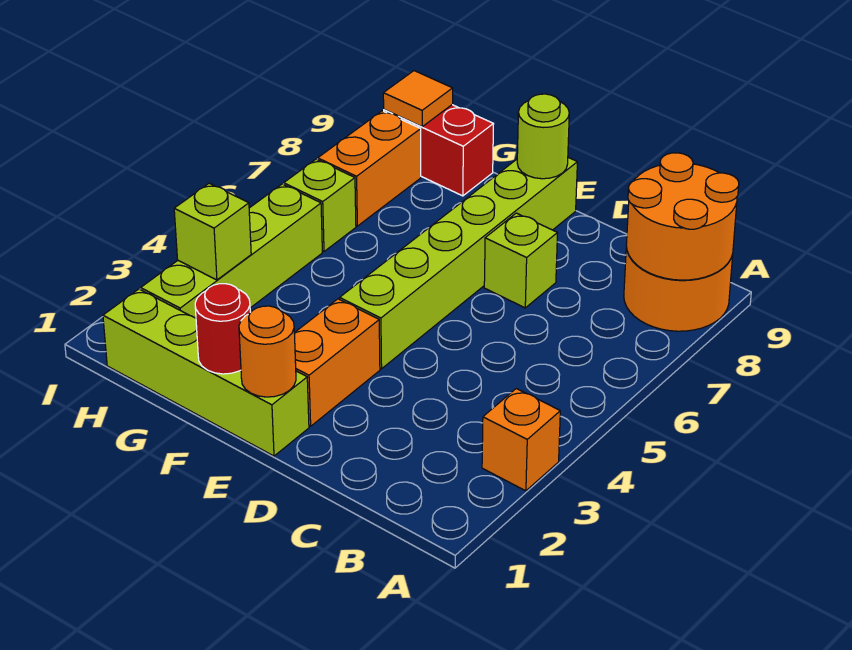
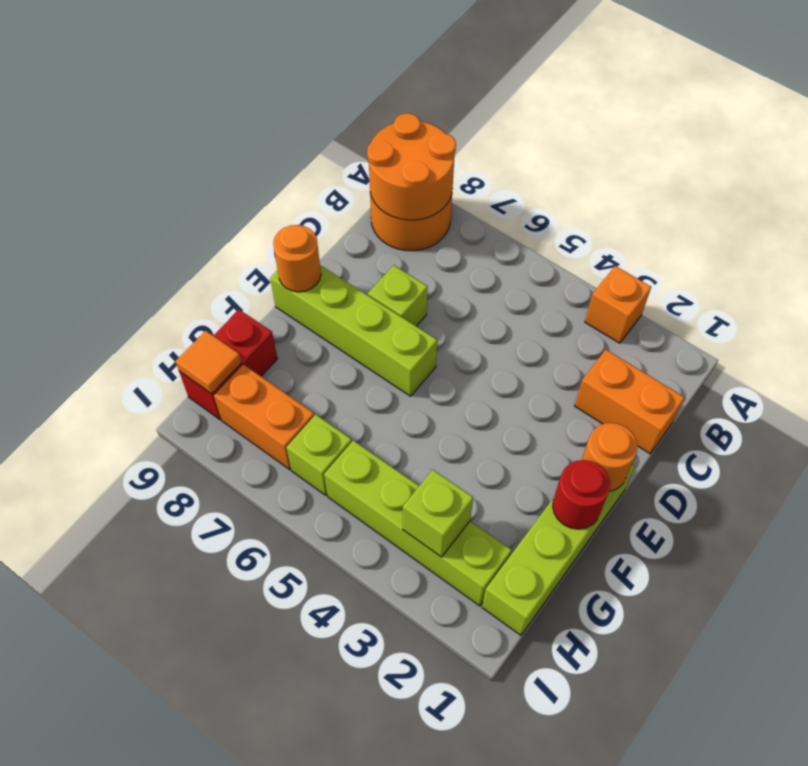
orange brick E2:E3 level 1 -> orange brick C1:C2 level 1
lime brick E4:E9 level 1 -> lime brick E6:E9 level 1
lime round brick E9 level 2 -> orange round brick E9 level 2

